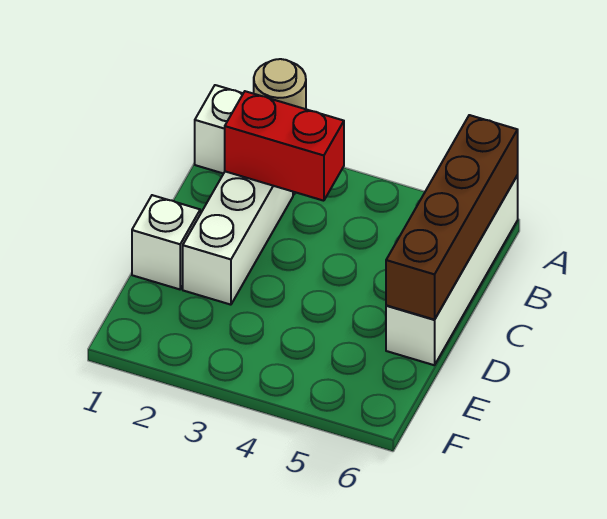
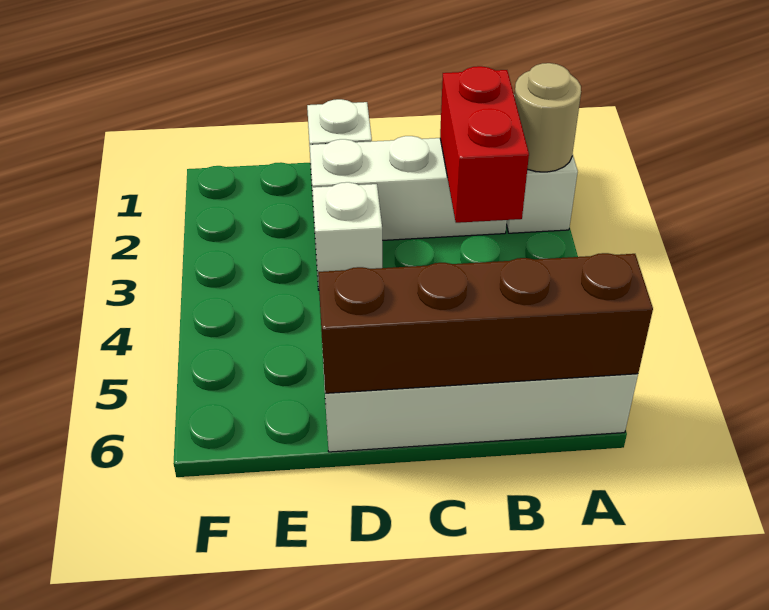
none -> white brick D3 level 1

